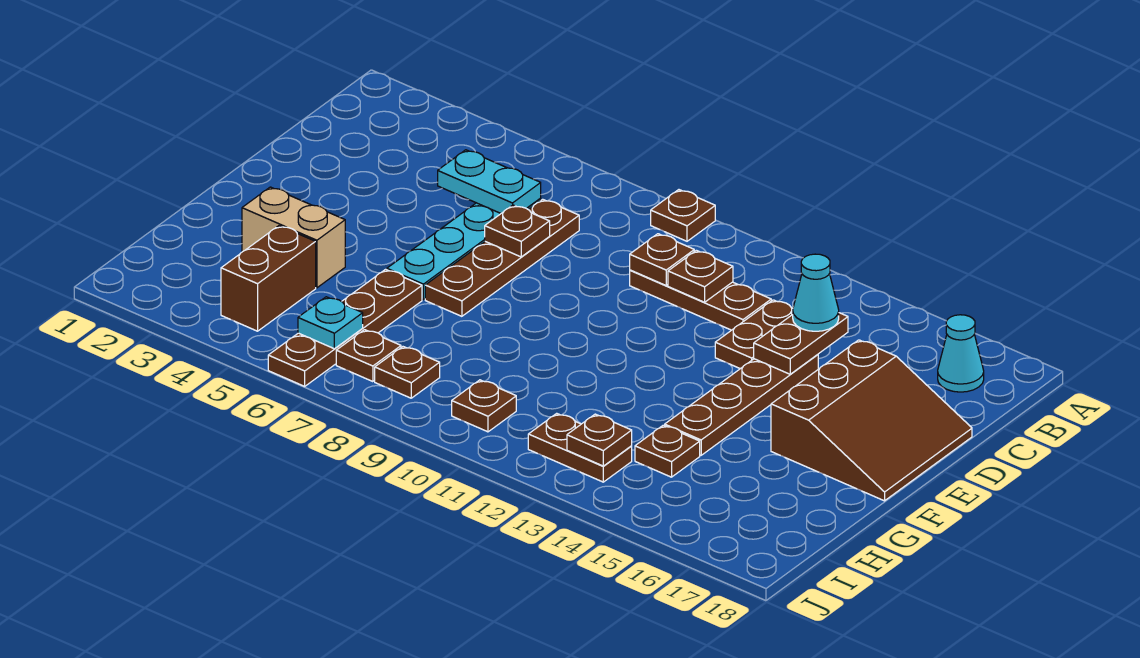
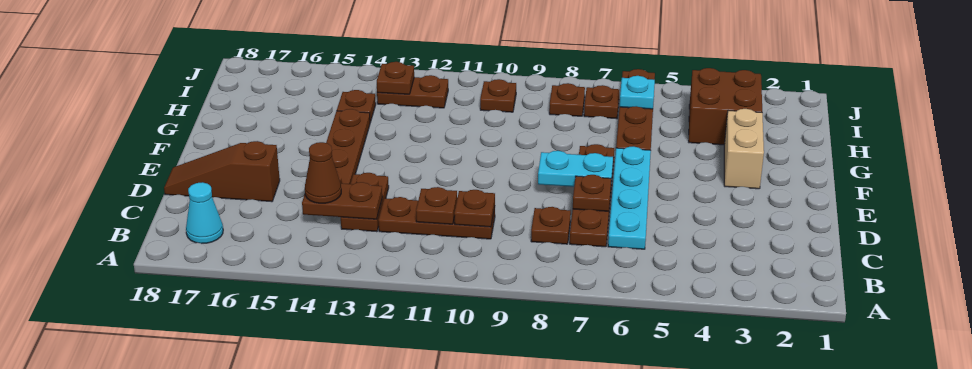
brown plate A9 level 1 -> brown plate C8 level 1
cyan plate C5:C6 level 2 -> cyan plate E7:E8 level 2
brown plate C14:D14 level 2 -> brown plate C13:C14 level 2
cyan cone C14 level 3 -> brown cone C14 level 3
brown slope D16:F18 level 1 top 16 -> brown slope D16:D18 level 1 top 16
tan brick G3:G4 level 1 -> tan brick F3:G3 level 1
brown brick H4:I4 level 1 -> brown brick H3:I4 level 1

